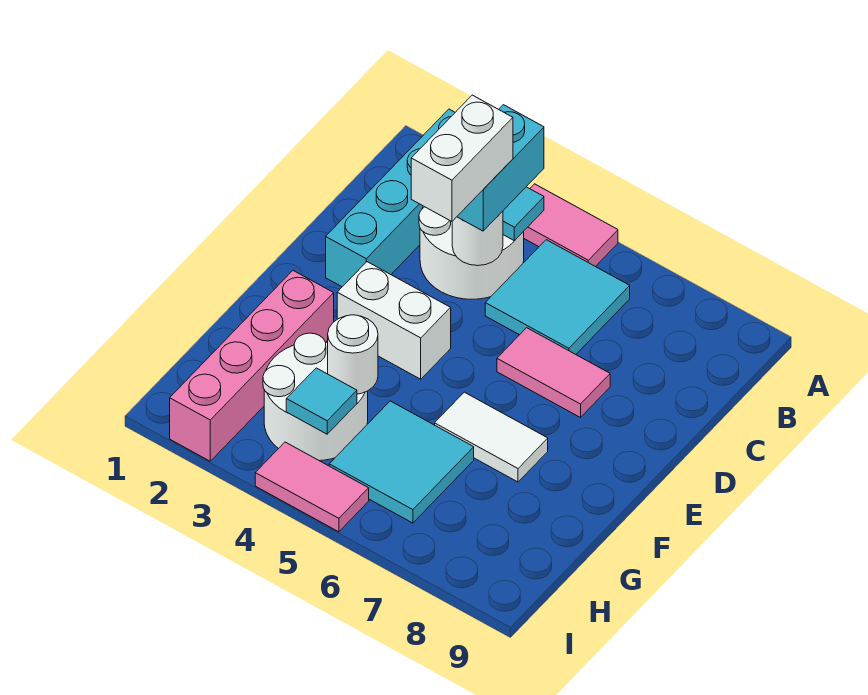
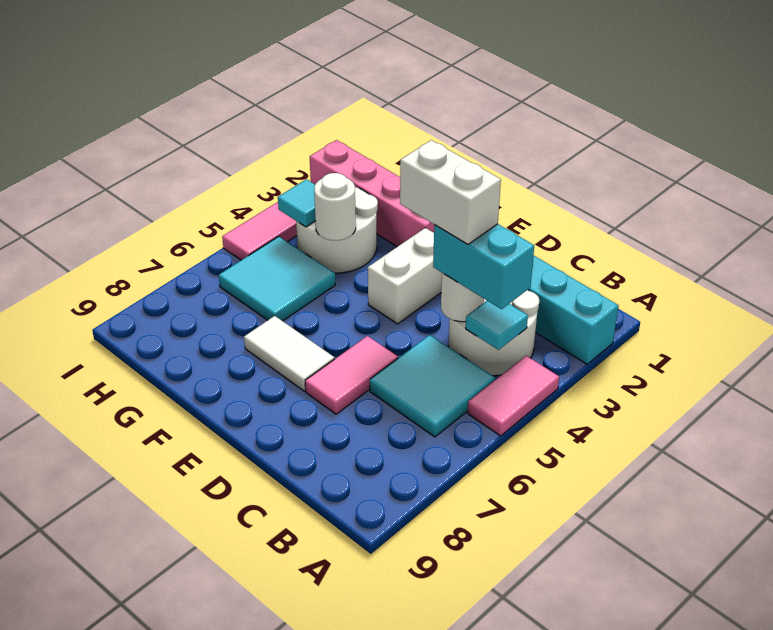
white tile F6:F7 level 1 -> white tile E7:F7 level 1

